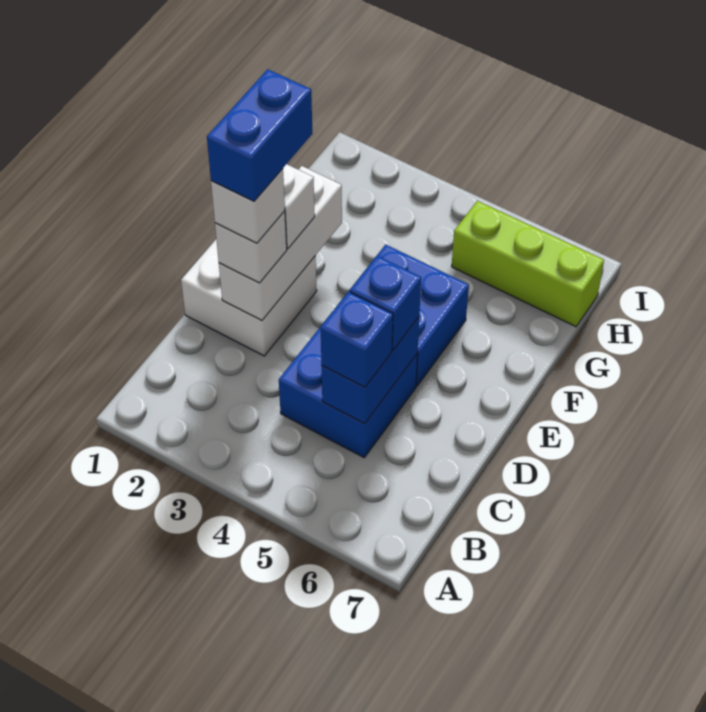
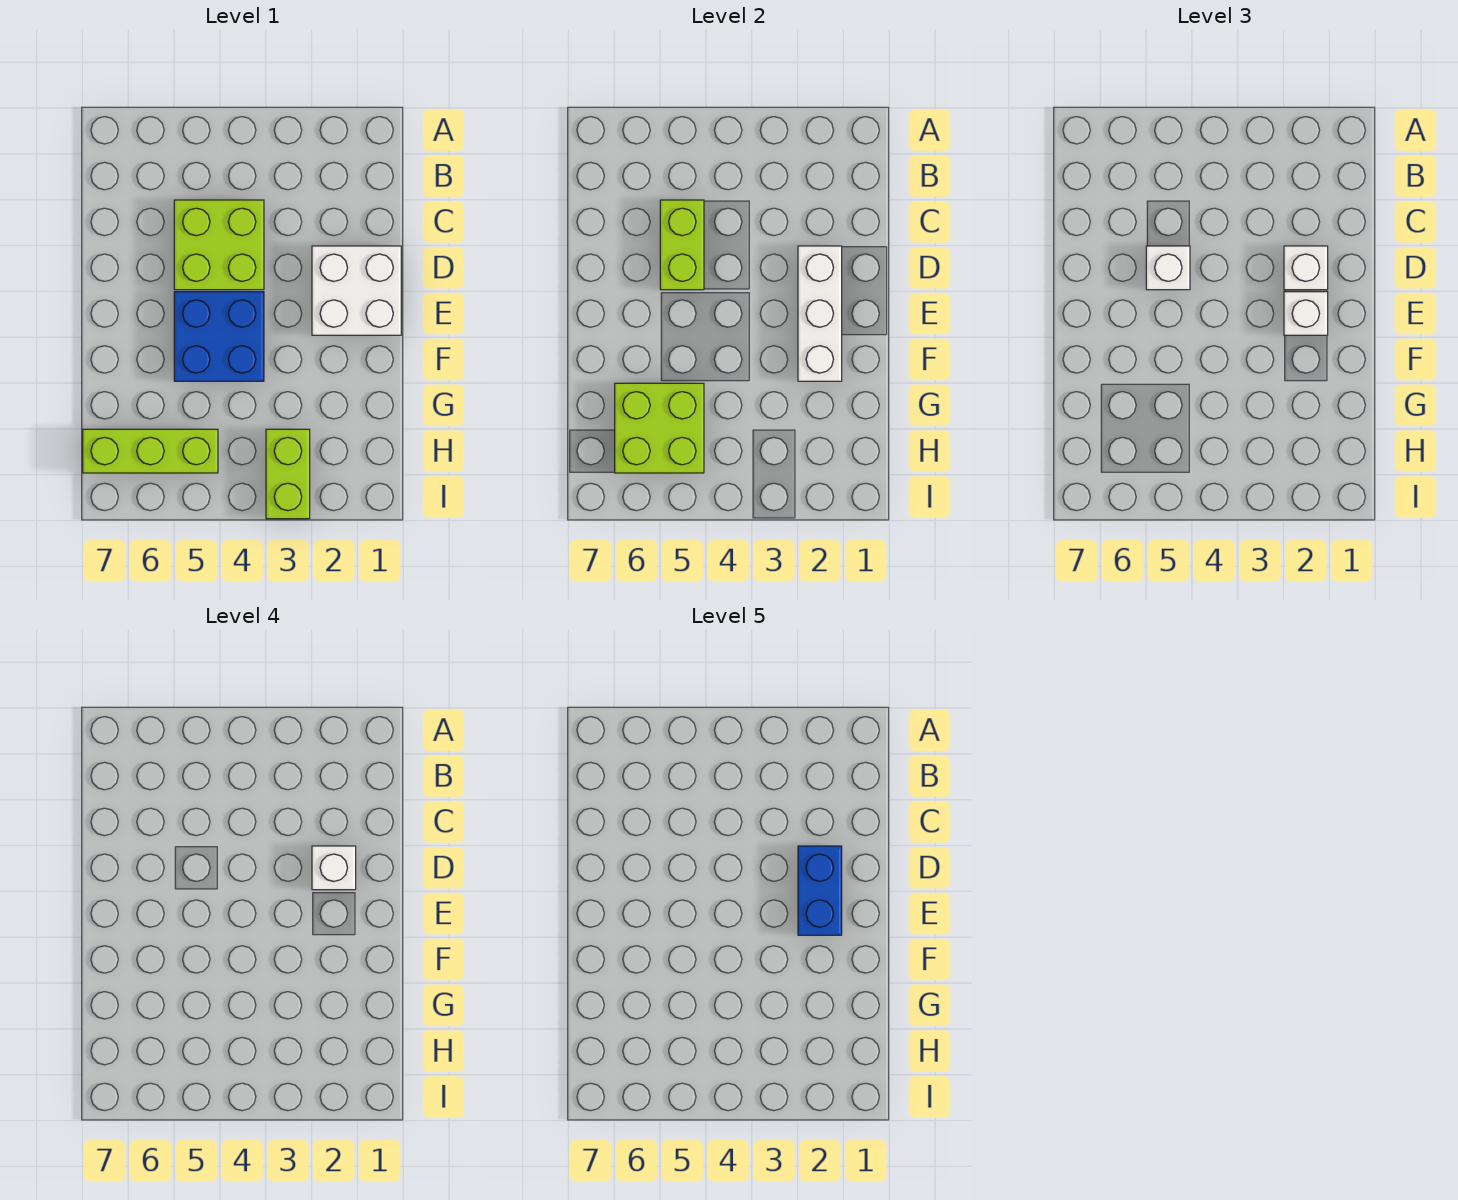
blue brick C4:D5 level 1 -> lime brick C4:D5 level 1
blue brick C5:D5 level 2 -> lime brick C5:D5 level 2
blue brick C5 level 3 -> none
blue brick D5 level 3 -> white brick D5 level 3
none -> lime brick G5:H6 level 2
none -> lime brick H3:I3 level 1

